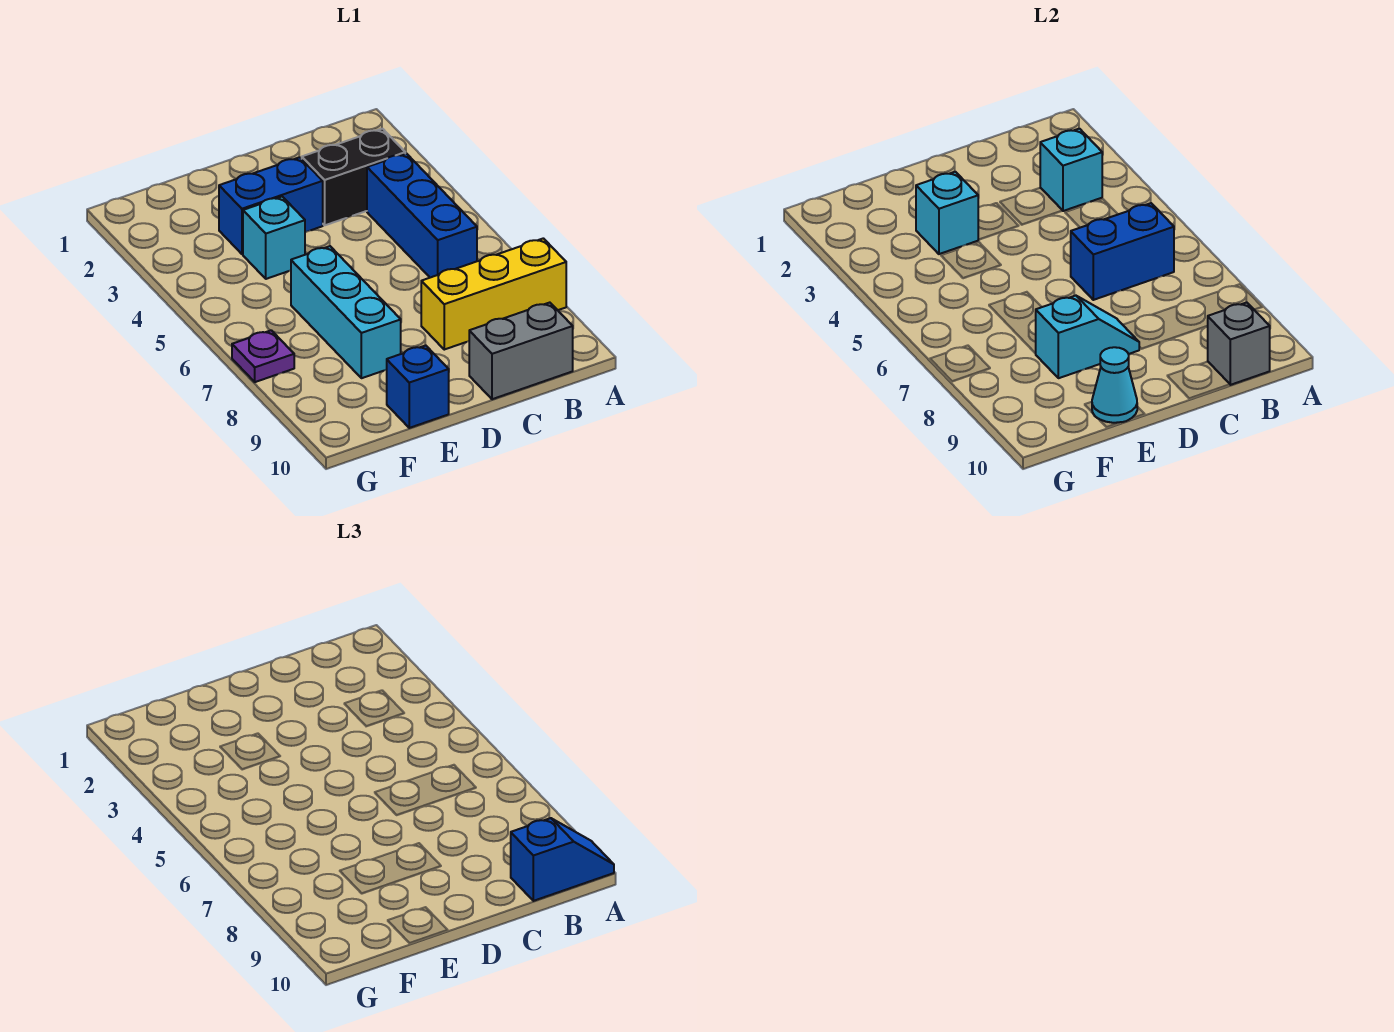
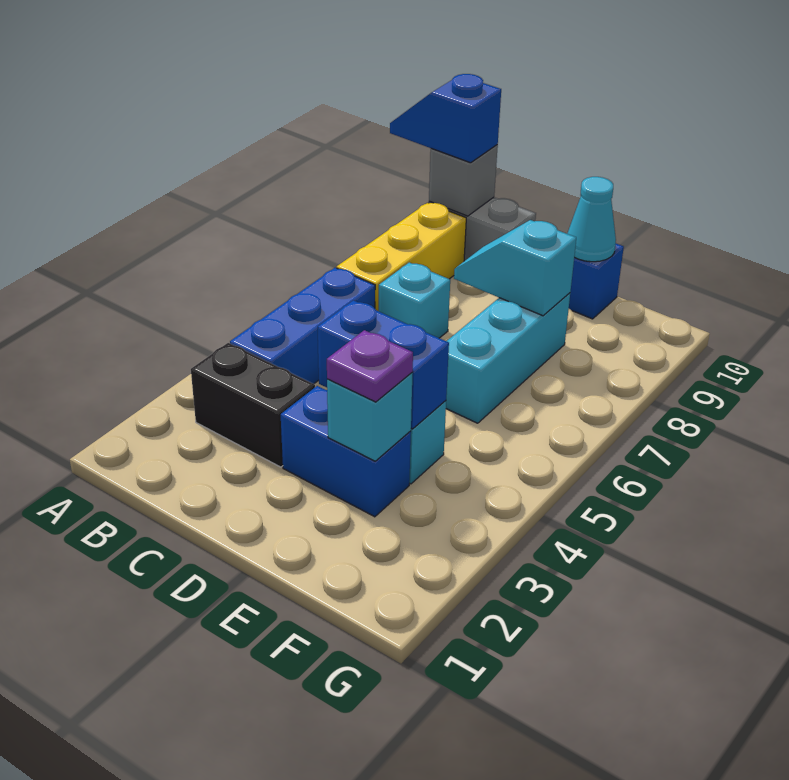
yellow brick A8:C8 level 1 -> yellow brick B7:B9 level 1
cyan brick B3 level 2 -> cyan brick C7 level 1
blue brick B6:C6 level 2 -> blue brick D4:E4 level 2
purple plate G7 level 1 -> purple plate E3 level 3

